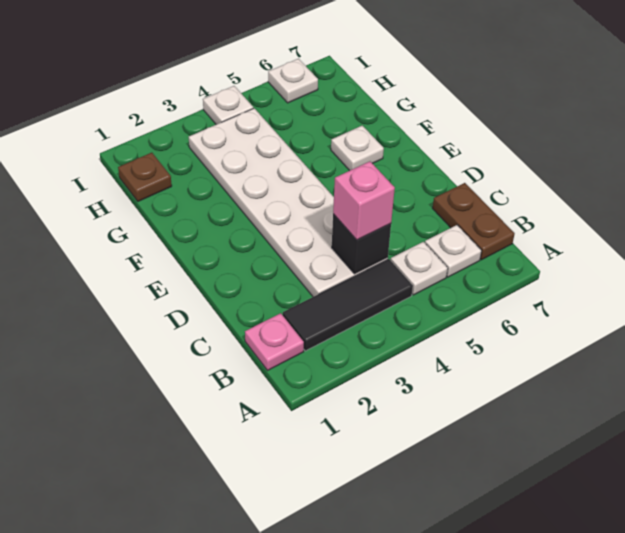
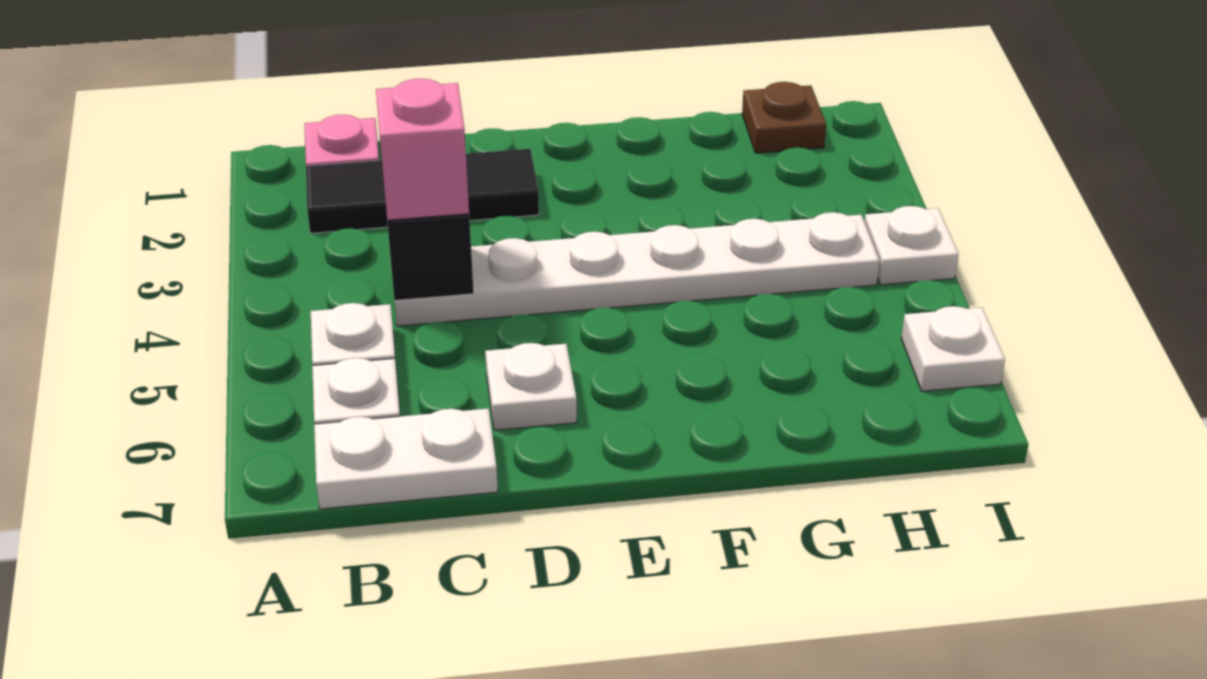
black tile B2:B4 level 1 -> black tile B2:D2 level 1
brown plate B7:C7 level 1 -> white plate B7:C7 level 1
white plate C3:H4 level 1 -> white plate C4:H4 level 1
white plate F6 level 1 -> white plate D6 level 1

